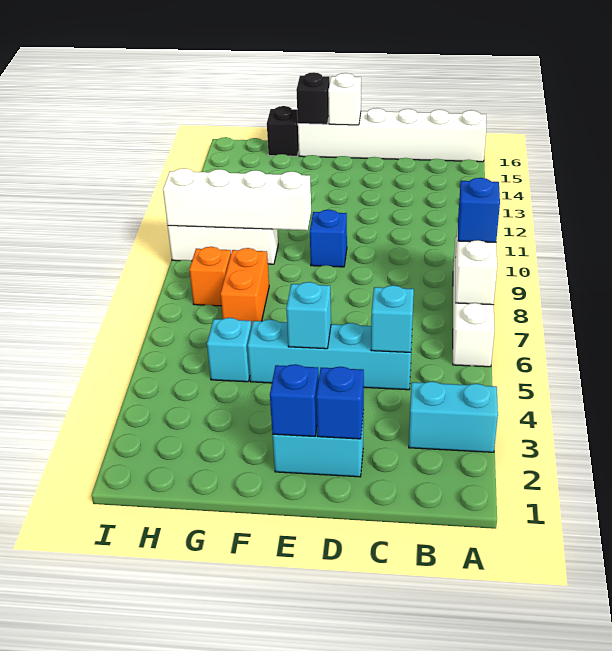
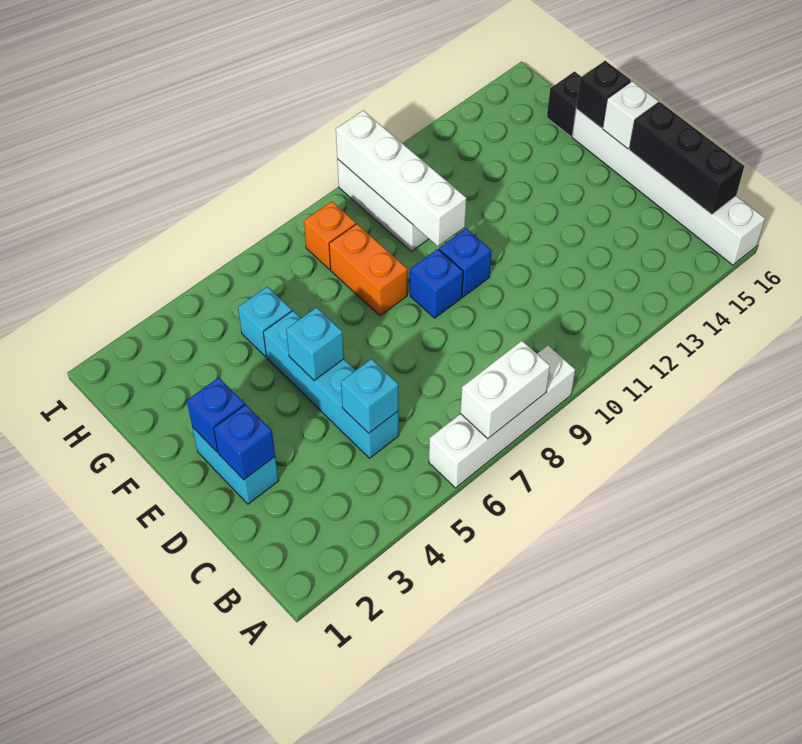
cyan brick A3:B3 level 1 -> none
blue brick A8 level 3 -> blue brick E9 level 1
none -> black brick B16:D16 level 2
orange brick G7:G8 level 1 -> orange brick F8:G8 level 1

